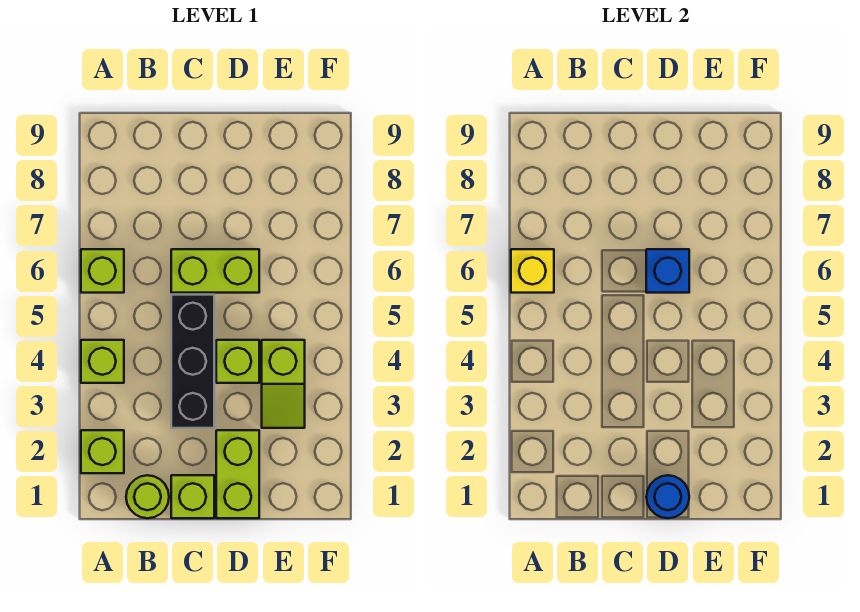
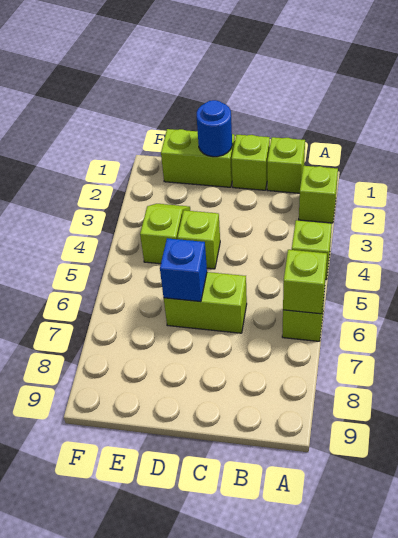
yellow brick A6 level 2 -> lime brick A6 level 2
lime round brick B1 level 1 -> lime brick B1 level 1
black brick C3:C5 level 1 -> none
lime brick D1:D2 level 1 -> lime brick D1:E1 level 1

